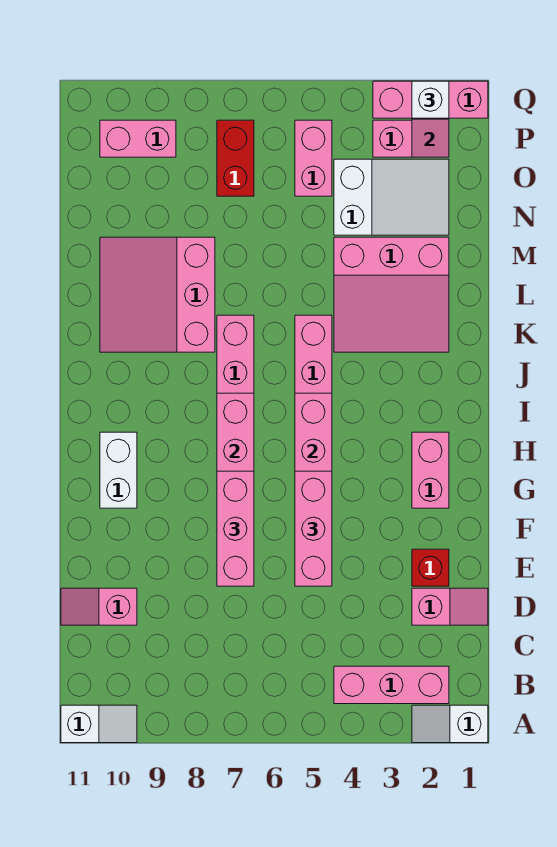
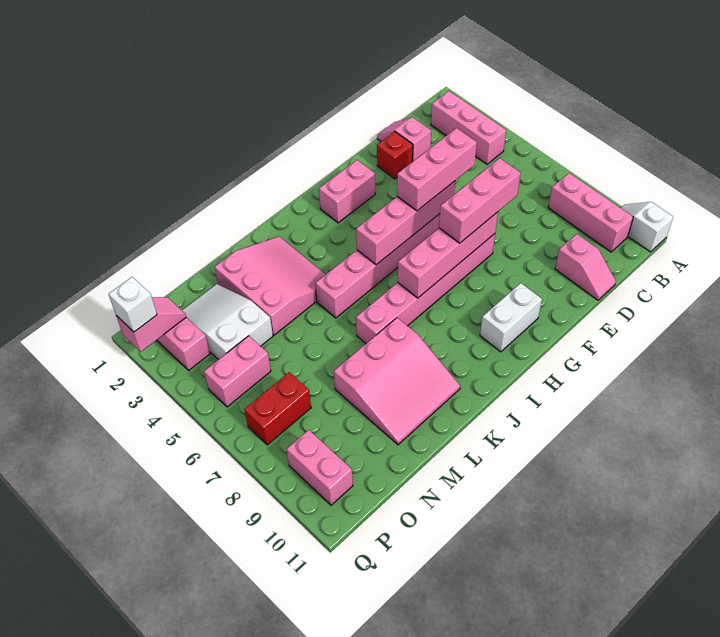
white slope A1:A2 level 1 top 1 -> none
pink brick Q1:Q3 level 1 -> pink brick B8:B10 level 1

